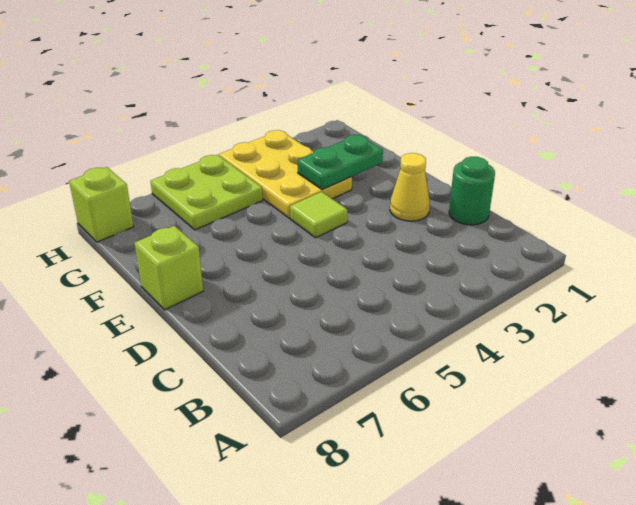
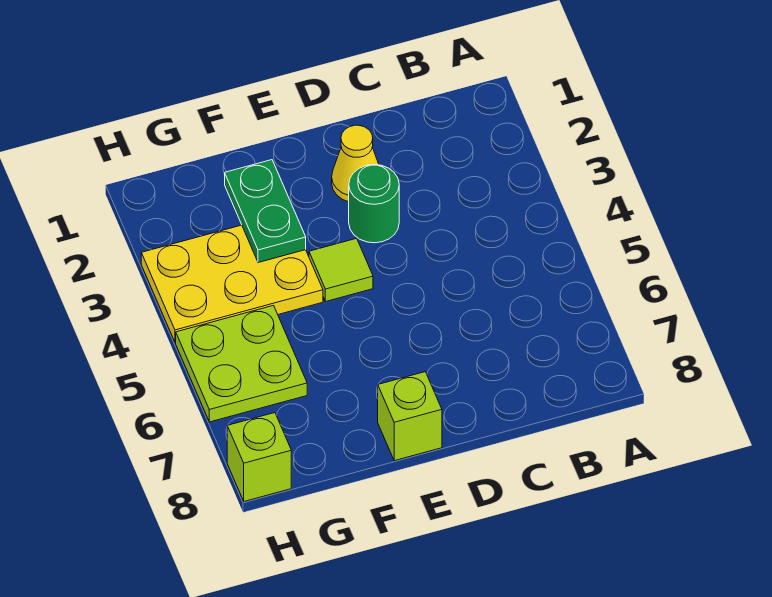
green round brick C1 level 1 -> green round brick D3 level 1

